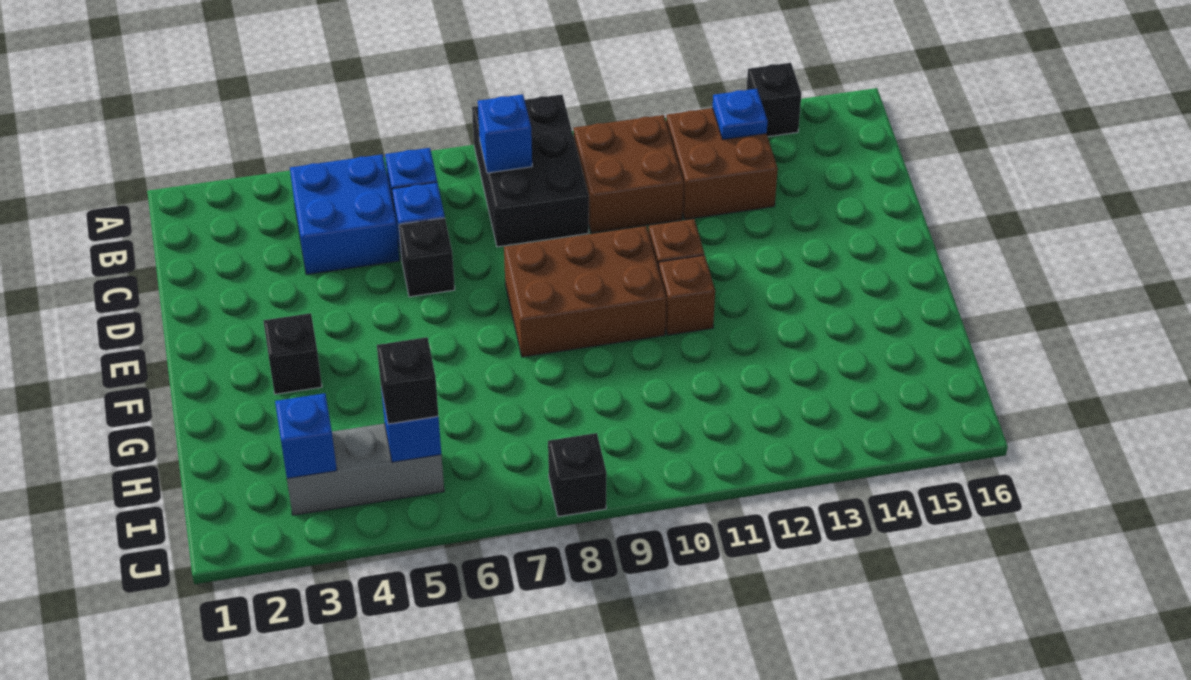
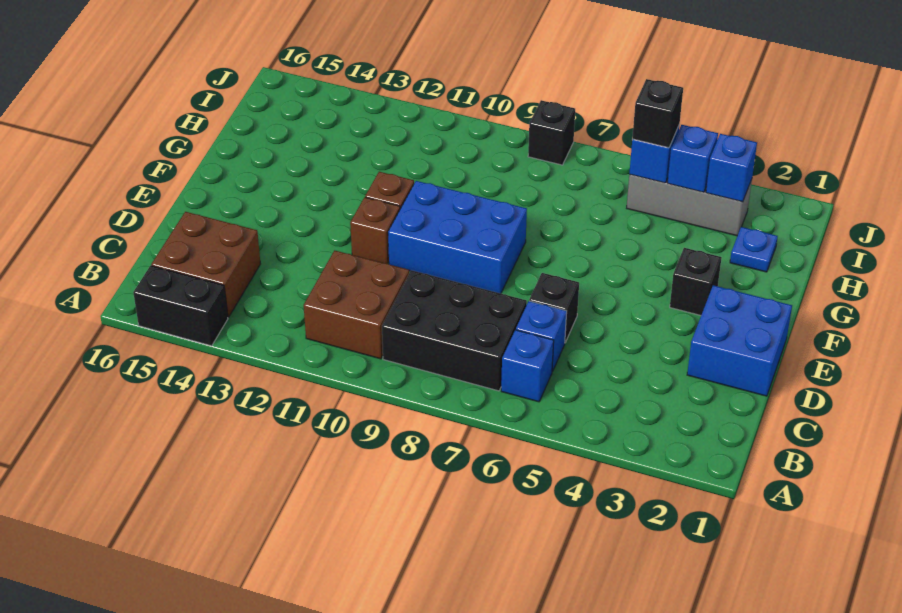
black brick A8:C9 level 1 -> black brick B7:C9 level 1
black brick A14 level 1 -> black brick A14:A15 level 1
blue brick B4:C5 level 1 -> blue brick D1:E2 level 1
blue brick B8 level 2 -> blue brick I4 level 2
brown brick B12:C13 level 1 -> brown brick B14:C15 level 1
blue plate B13 level 2 -> blue plate H2 level 1
brown brick E8:F10 level 1 -> blue brick E8:F10 level 1

